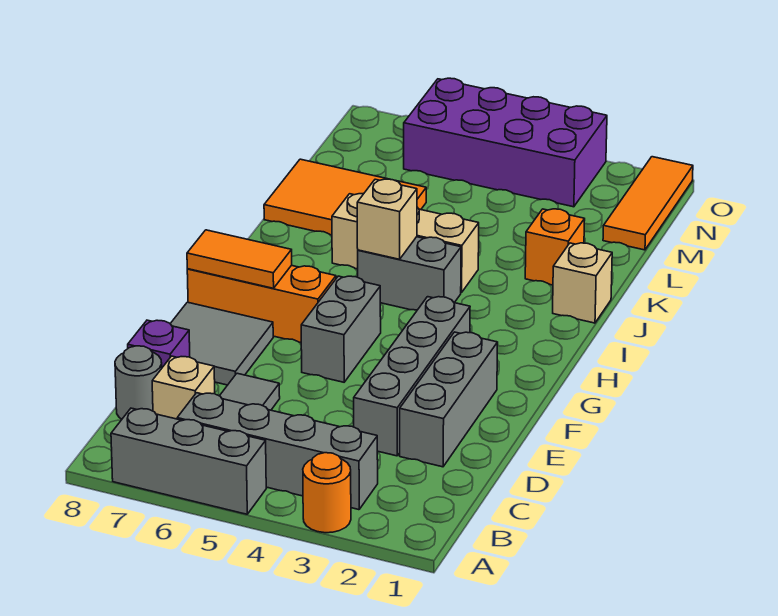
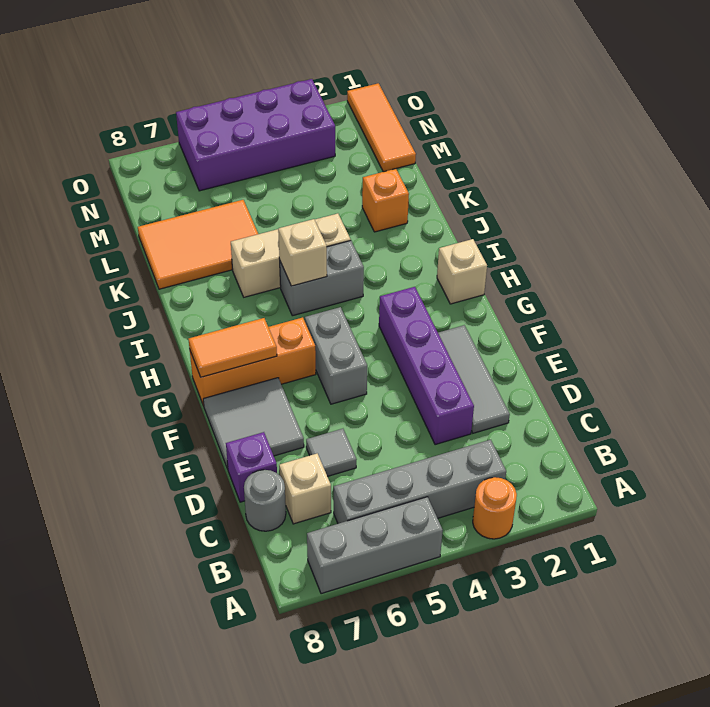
grey brick D2:F2 level 1 -> grey tile D2:F2 level 1
grey brick D3:G3 level 1 -> purple brick D3:G3 level 1
tan brick J1 level 1 -> tan brick H1 level 1

